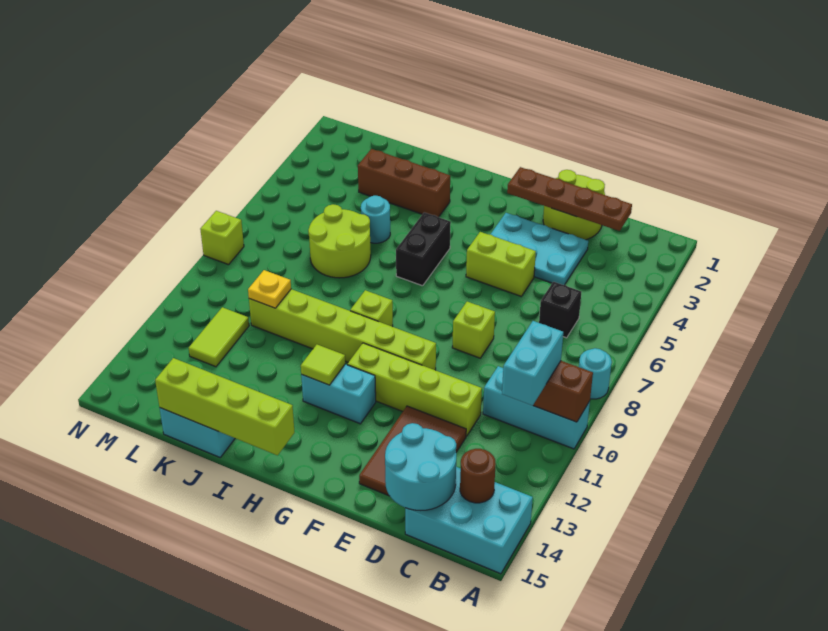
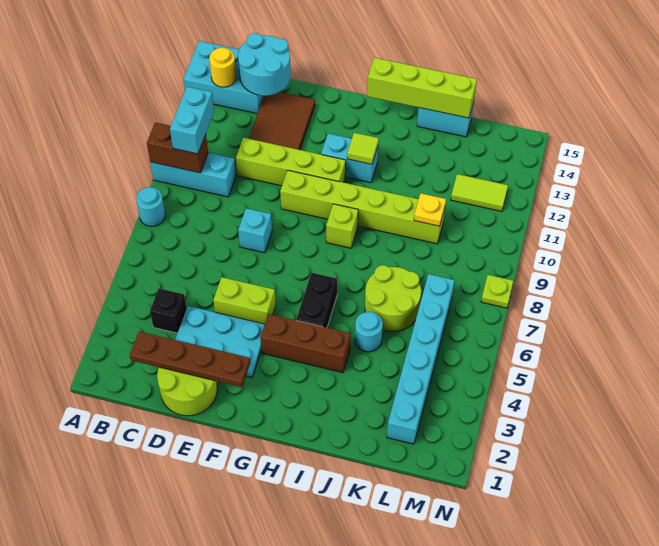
brown round brick B14 level 2 -> yellow round brick B14 level 2
black brick C6 level 1 -> black brick C4 level 1
lime brick E8 level 1 -> cyan brick E8 level 1
brown brick I3:K3 level 1 -> brown brick G4:I4 level 1
none -> cyan brick L2:L7 level 1
lime tile L11:L12 level 1 -> lime tile L12:M12 level 1
lime brick N8 level 1 -> lime plate N8 level 1

